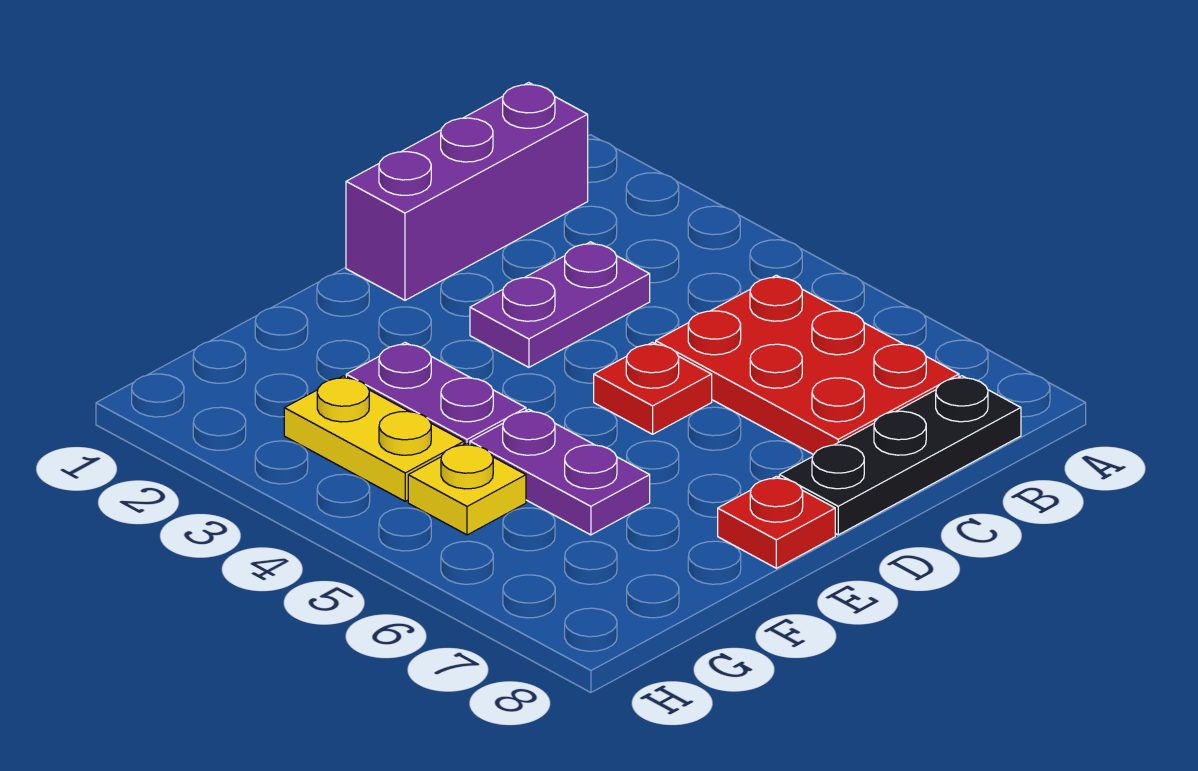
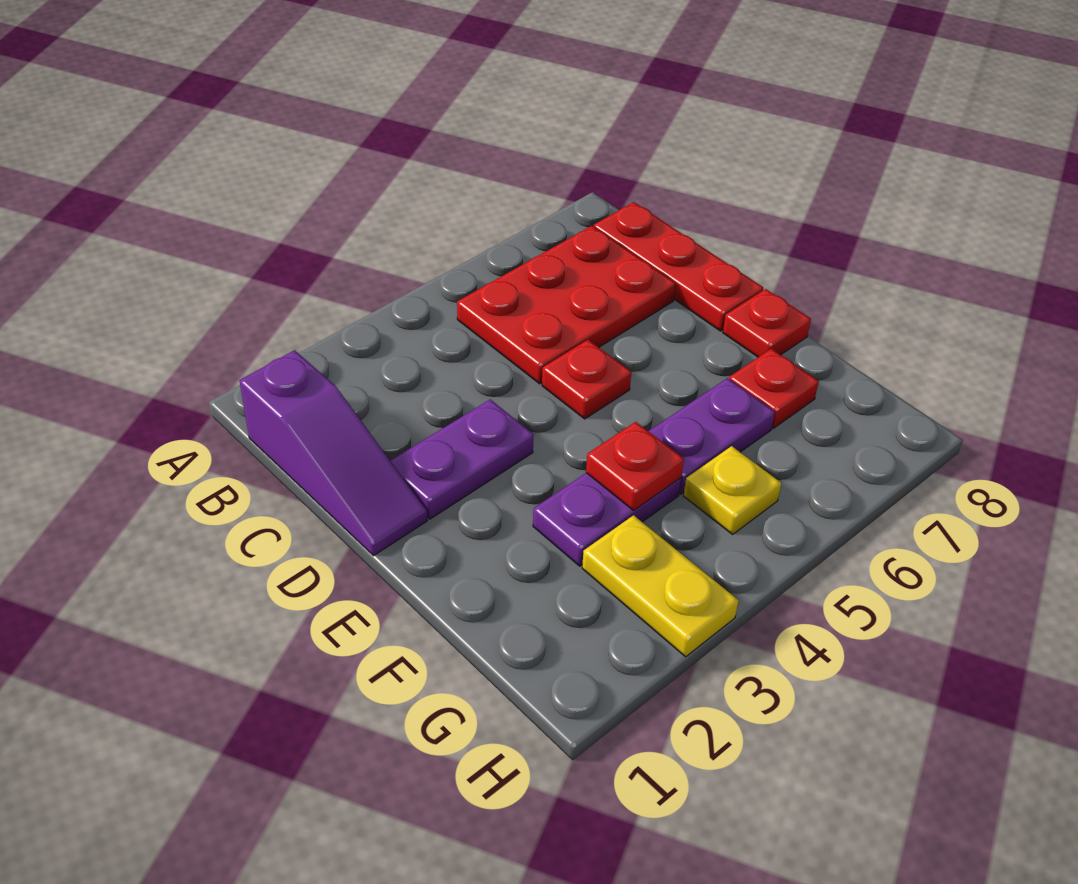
purple brick B1:D1 level 1 -> purple slope B1:D1 level 1 top B
black plate B8:D8 level 1 -> red plate B8:D8 level 1
purple plate C3:D3 level 1 -> purple plate D2:D3 level 1
none -> red plate F4 level 2
none -> red plate F7 level 1
yellow plate G3:G4 level 1 -> yellow plate G3:H3 level 1

